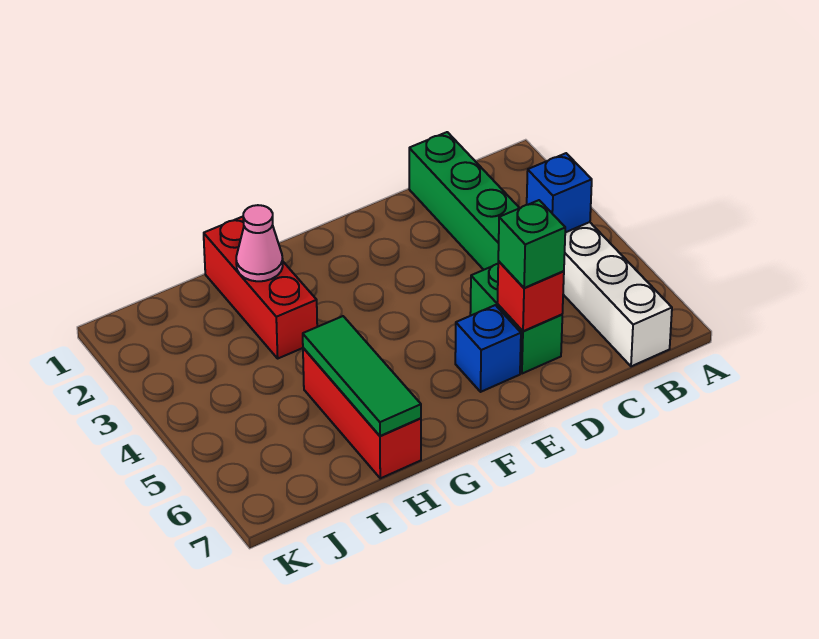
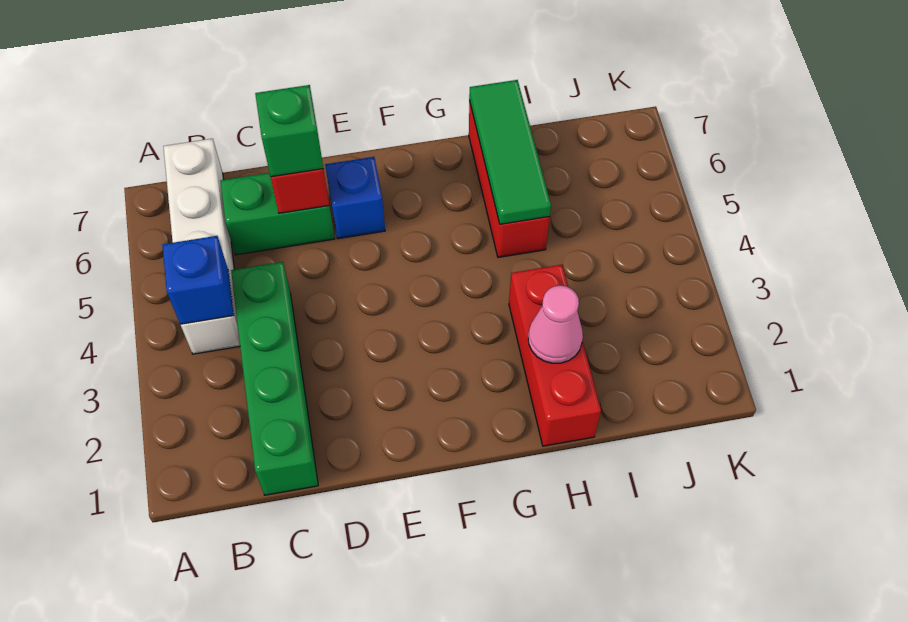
green brick D5:D6 level 1 -> green brick C6:D6 level 1

